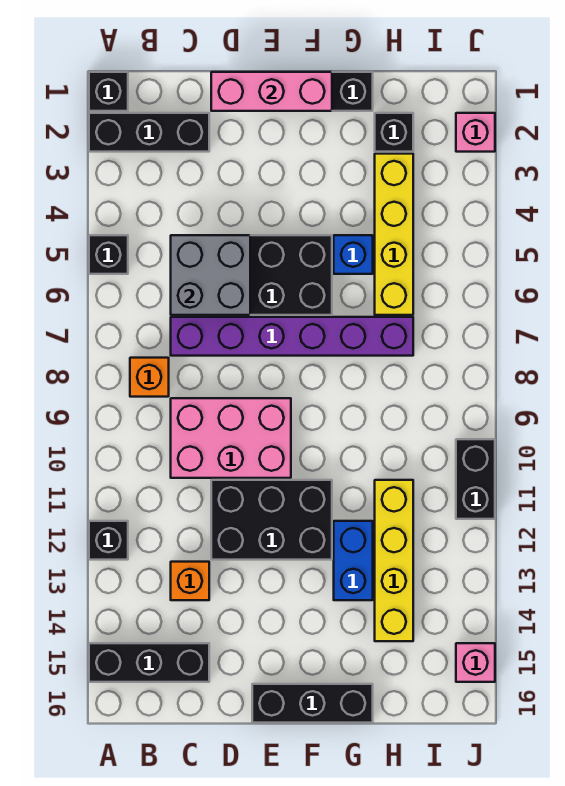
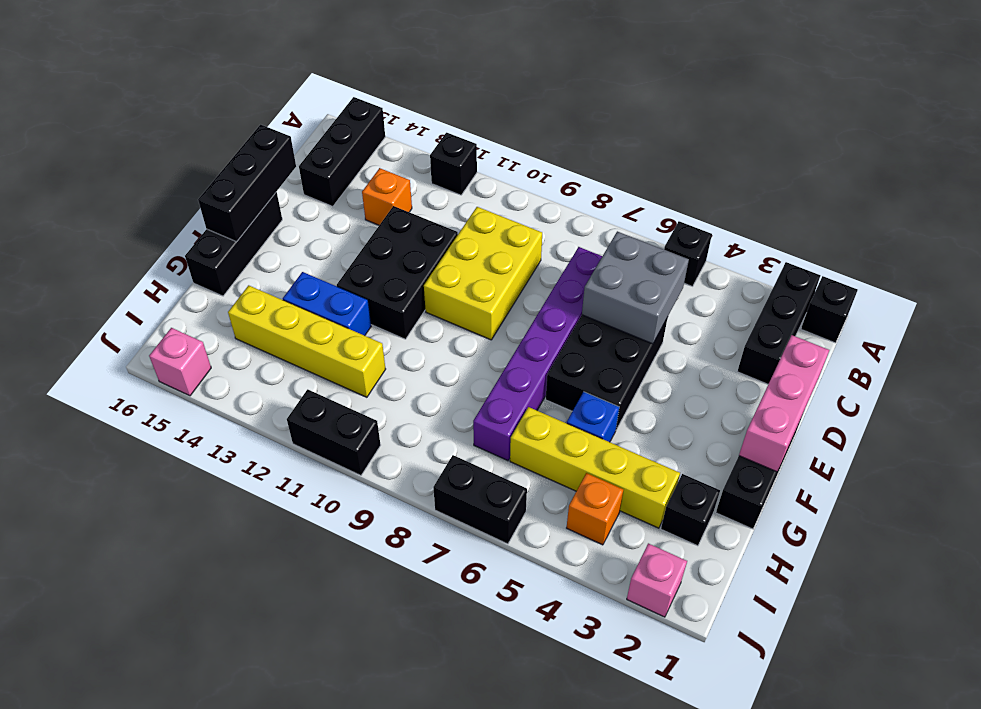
orange brick B8 level 1 -> orange brick I4 level 1
pink brick C9:E10 level 1 -> yellow brick C9:E10 level 1
none -> black brick D16:F16 level 2
none -> black brick J6:J7 level 1

